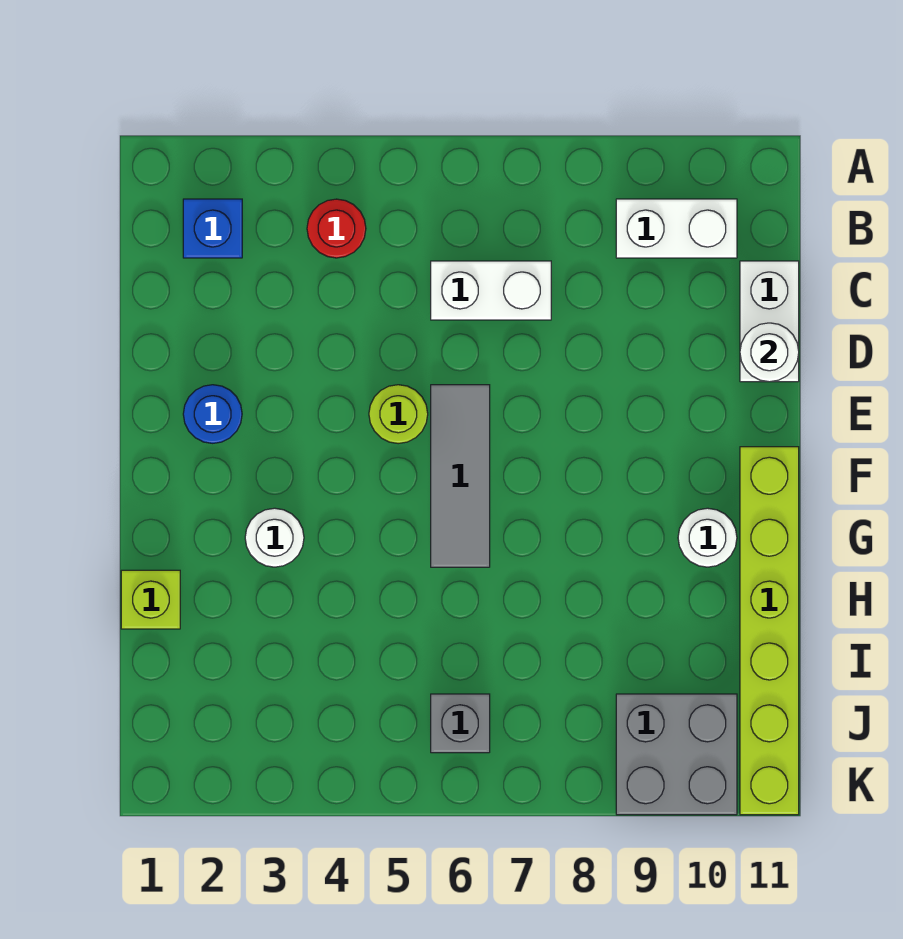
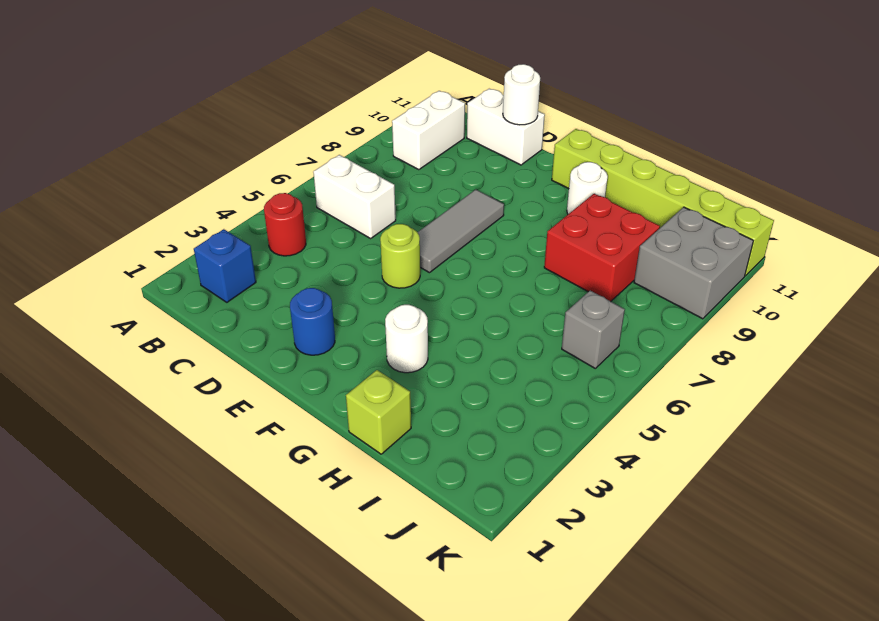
white brick C6:C7 level 1 -> white brick B6:C6 level 1
grey tile E6:G6 level 1 -> grey tile E6:E8 level 1
none -> red brick H8:I9 level 1

